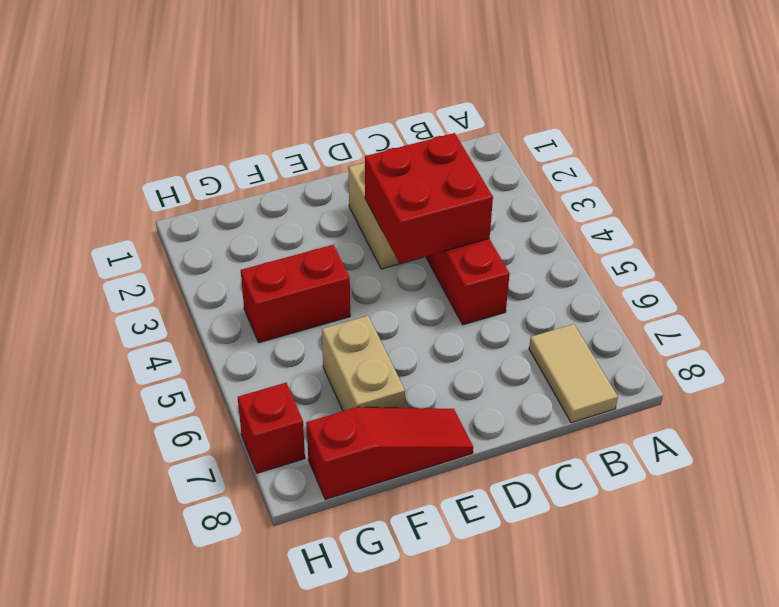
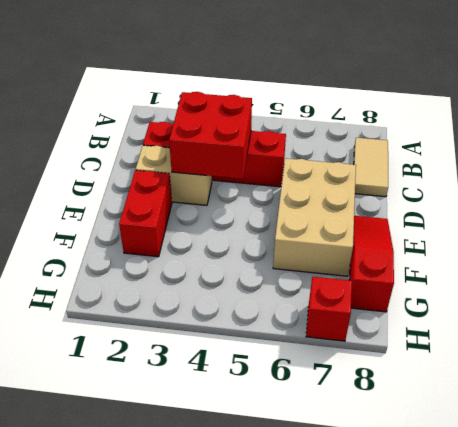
tan tile B7:B8 level 1 -> tan tile B8:C8 level 1
red brick F4:G4 level 1 -> red brick E2:F2 level 1
tan brick F6:F7 level 1 -> tan brick D6:F7 level 1

